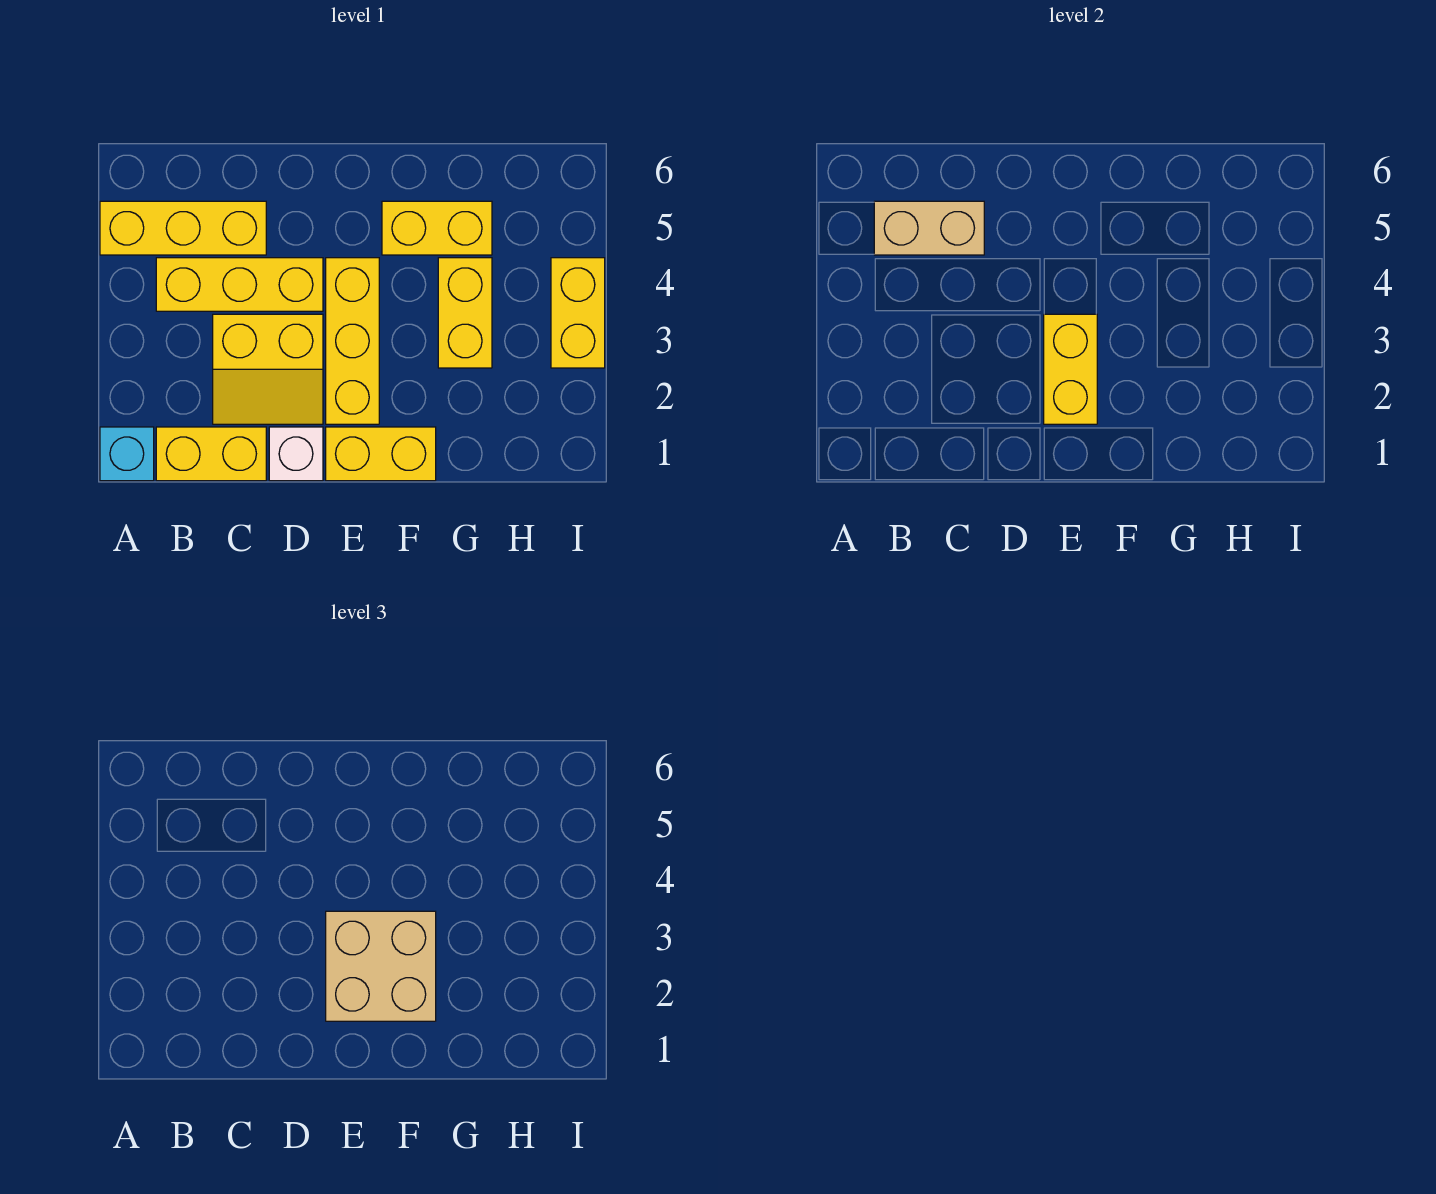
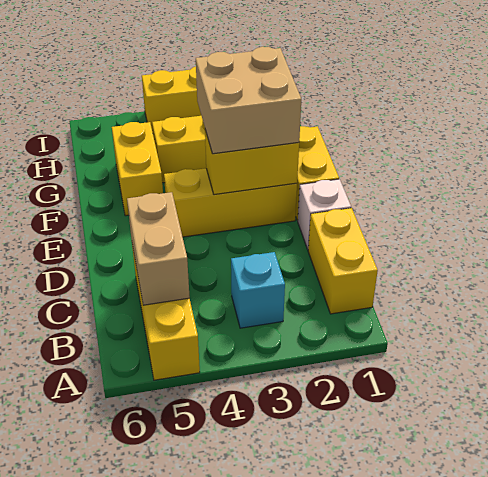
cyan brick A1 level 1 -> cyan brick B3 level 1
yellow brick B4:D4 level 1 -> none
yellow slope C2:D3 level 1 top 3 -> none

